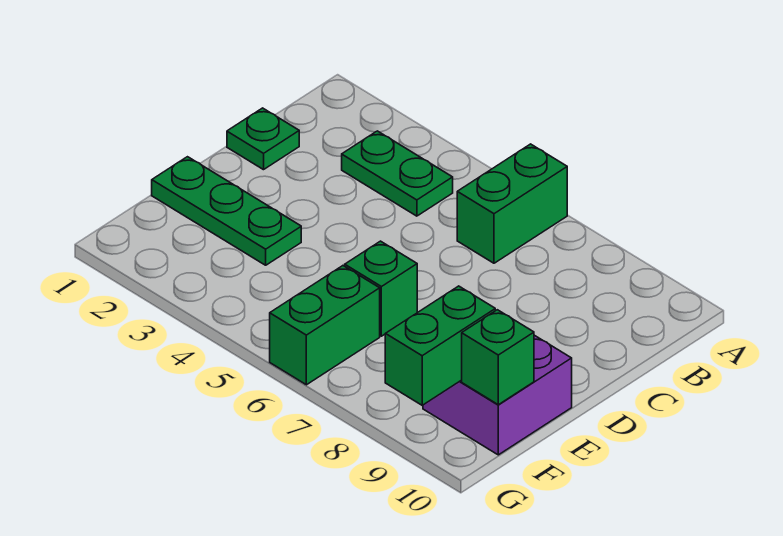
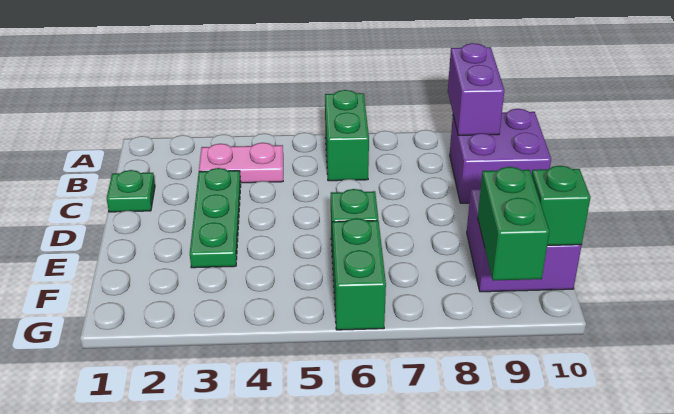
none -> purple brick A9:B9 level 2
green plate B3:B4 level 1 -> pink plate B3:B4 level 1
none -> purple brick B9:C10 level 1
green plate E1:E3 level 1 -> green plate C3:E3 level 1

